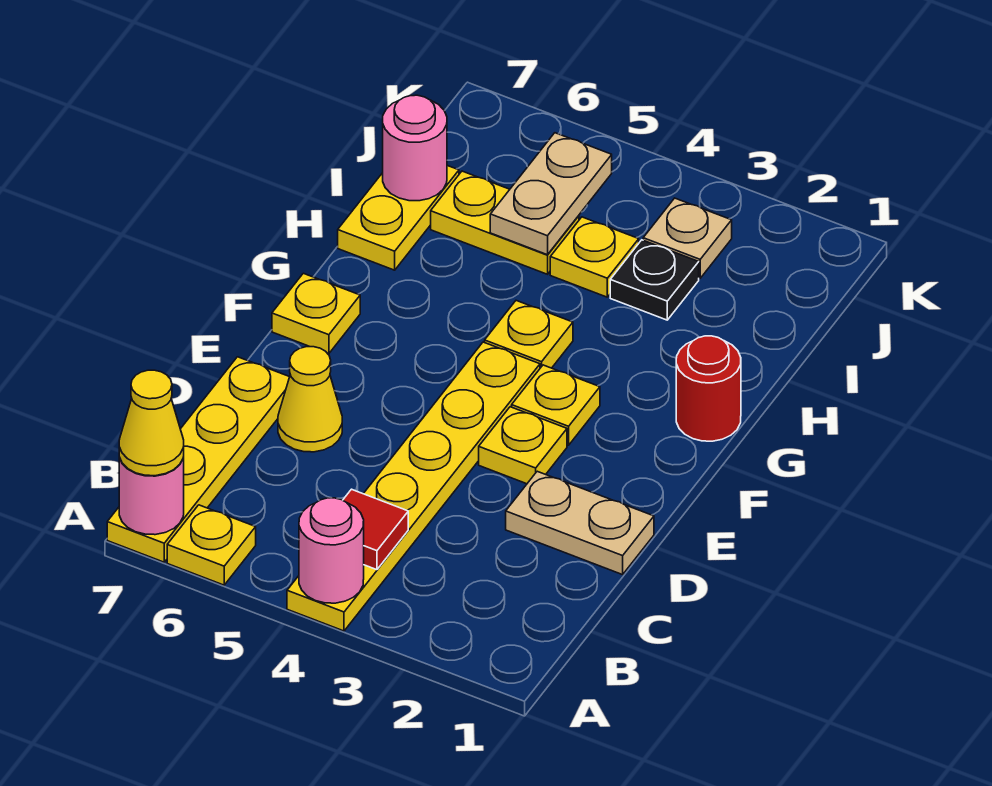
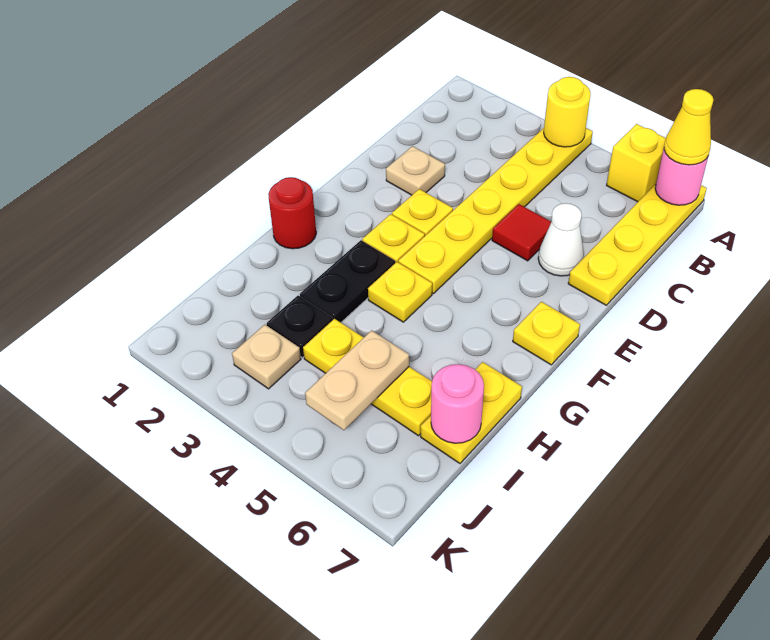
pink round brick A4 level 2 -> yellow round brick A4 level 2
yellow plate A6 level 1 -> yellow brick A6 level 1
red tile B4 level 2 -> red tile D5 level 1
tan plate D1:D2 level 1 -> tan plate D2 level 1
yellow cone D6 level 1 -> white cone D6 level 1
none -> black plate G3:H3 level 1

